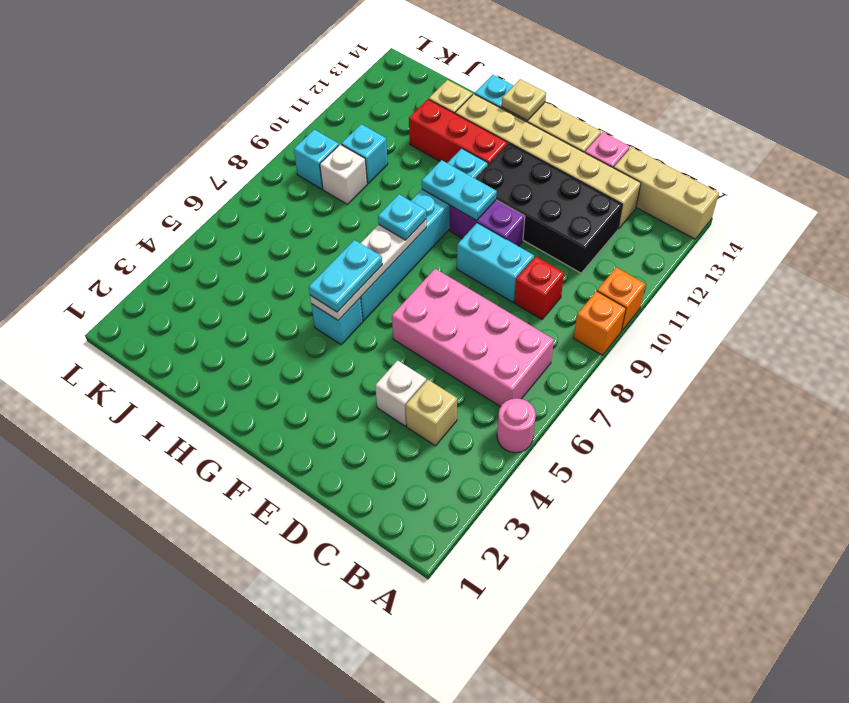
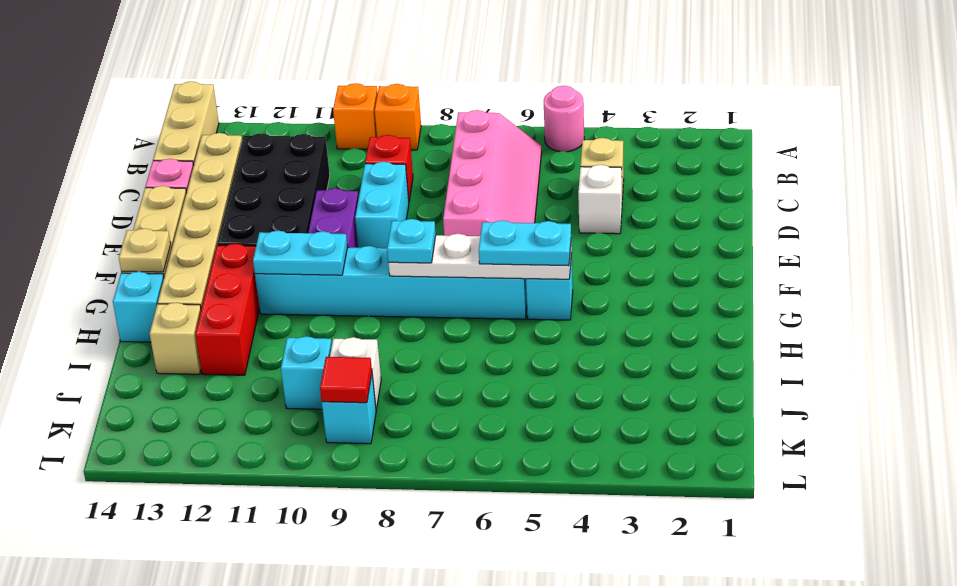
pink brick B6:E7 level 1 -> pink slope B6:E7 level 1 top 7
cyan plate F10:G10 level 2 -> cyan plate G10:G11 level 2
none -> red tile K9 level 2

